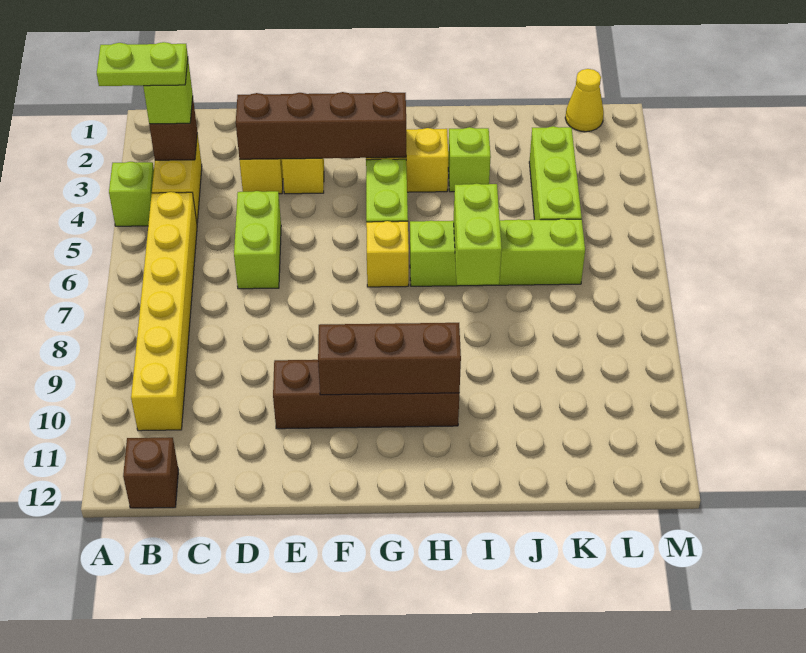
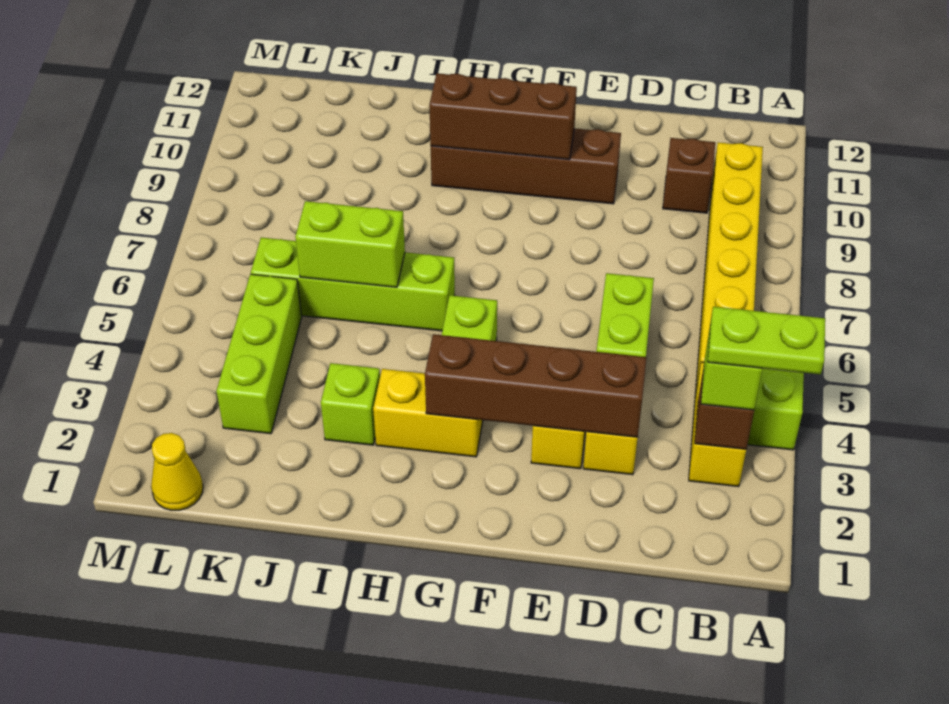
brown brick B12 level 1 -> brown brick C10 level 1
yellow brick G6 level 1 -> none
lime brick I6:I7 level 2 -> lime brick I6:J6 level 2

